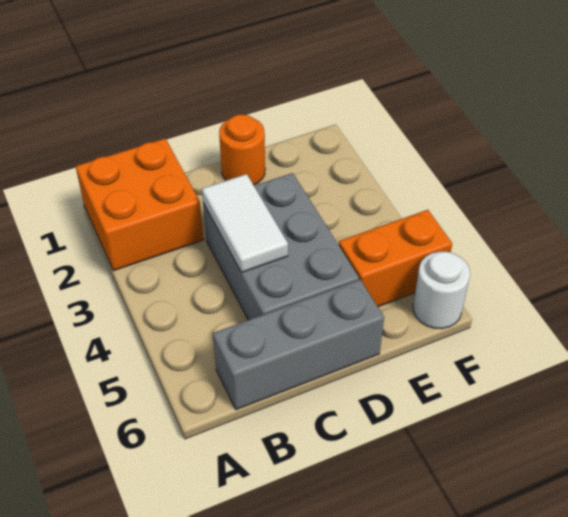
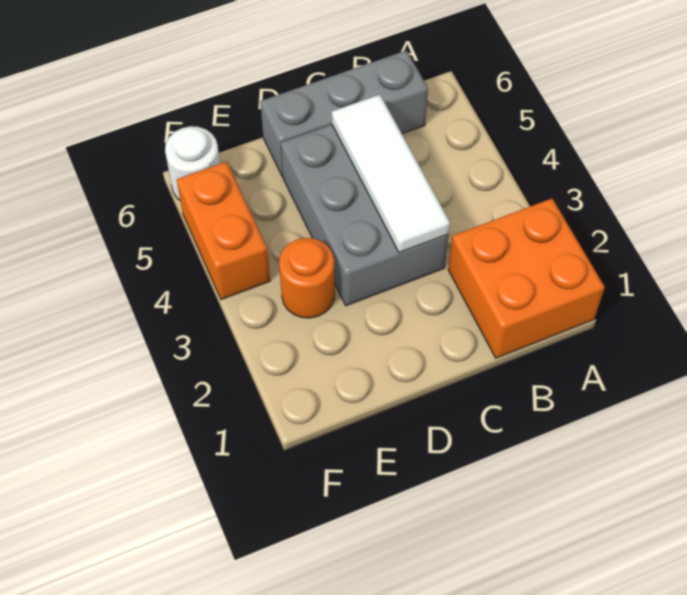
white tile C3:C4 level 2 -> white tile C3:C5 level 2
orange round brick D1 level 1 -> orange round brick E3 level 1
orange brick E5:F5 level 1 -> orange brick F4:F5 level 1

